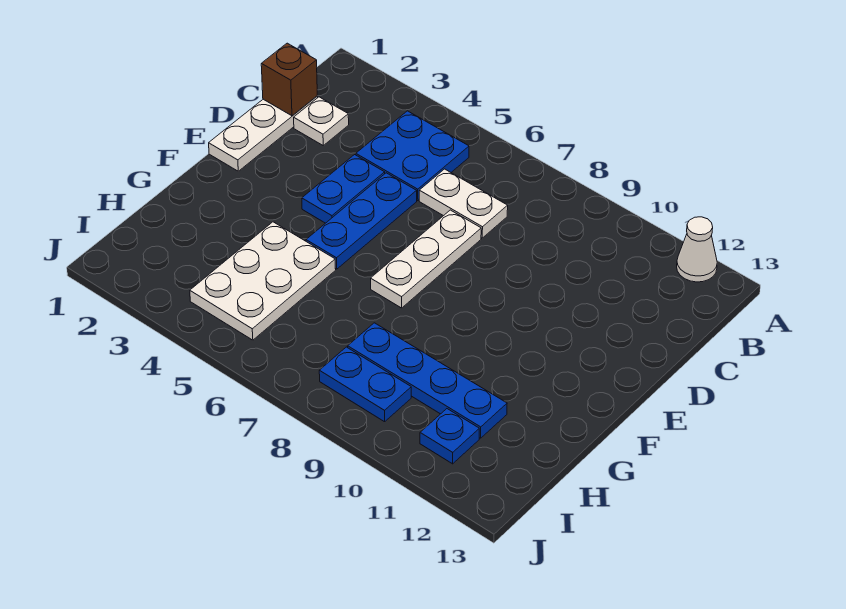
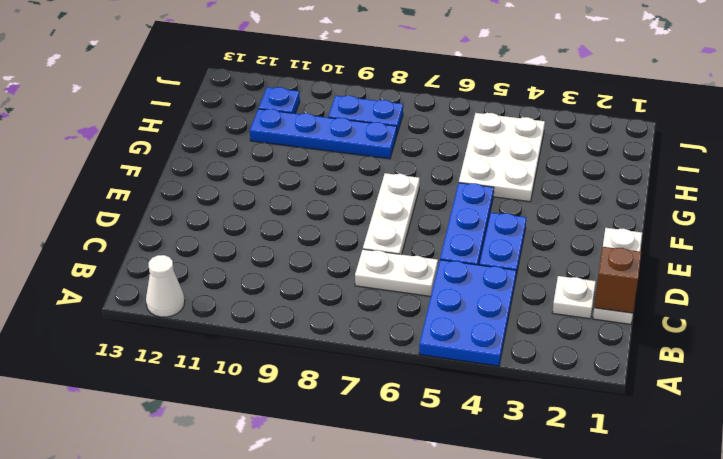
blue plate B4:C5 level 1 -> blue plate A4:C5 level 1

